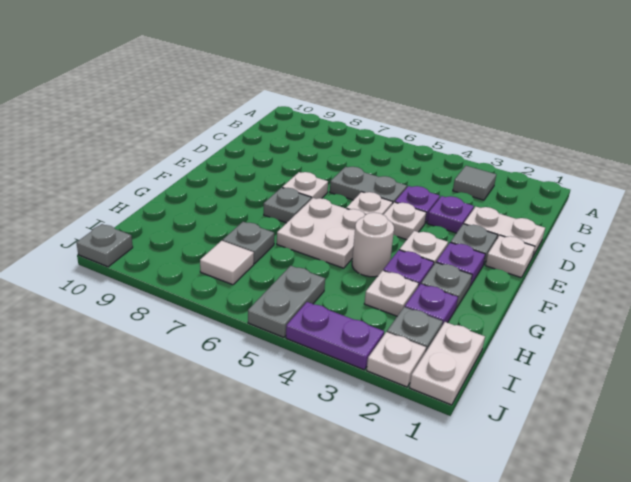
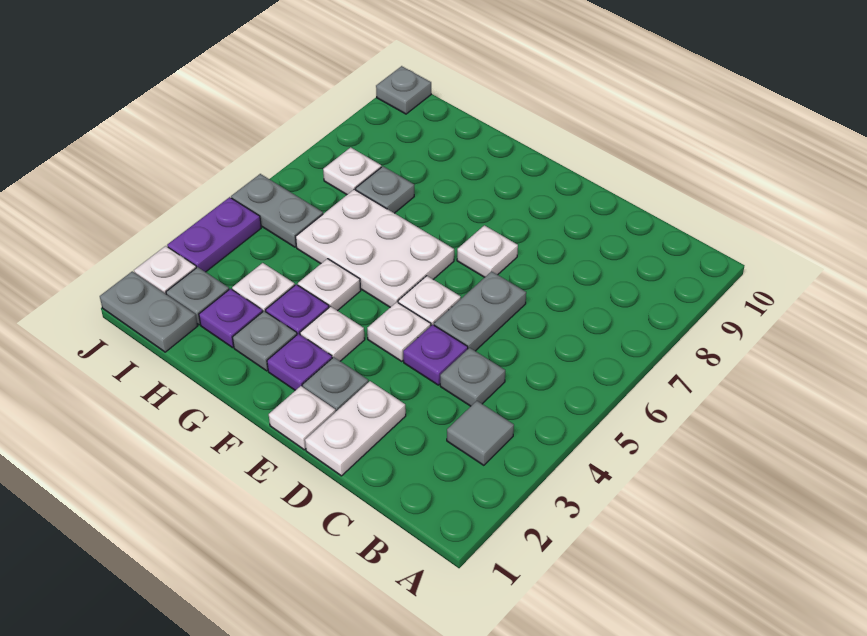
purple plate D3 level 1 -> none
white plate F5:G6 level 1 -> white plate F5:H6 level 1
grey plate F7 level 1 -> grey plate C4 level 1
white round brick G4 level 1 -> white plate G4 level 1
white plate I1:J1 level 1 -> grey plate I1:J1 level 1
white tile I7 level 1 -> white plate I7 level 1

